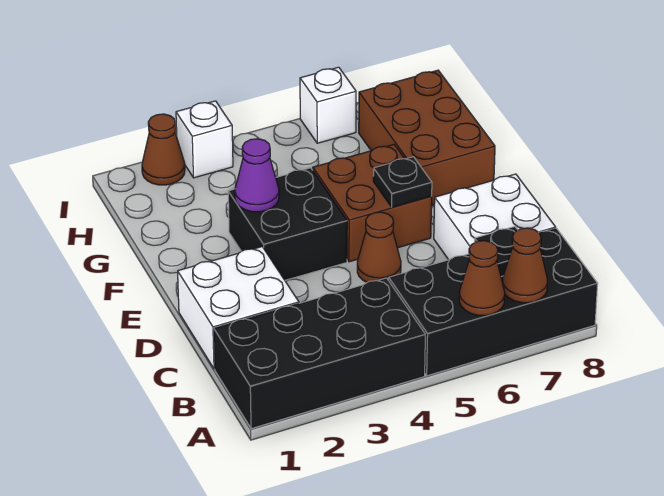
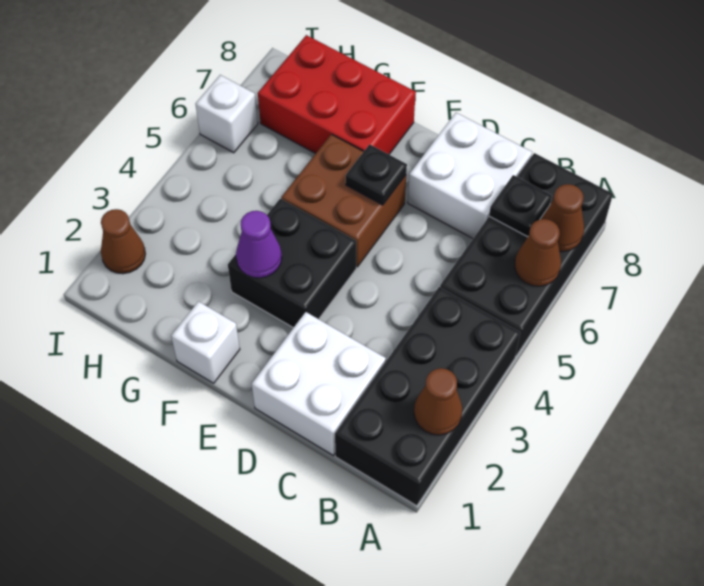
brown cone D5 level 1 -> brown cone A2 level 2
brown brick F7:H8 level 1 -> red brick F7:H8 level 1
white brick I3 level 1 -> white brick F1 level 1

